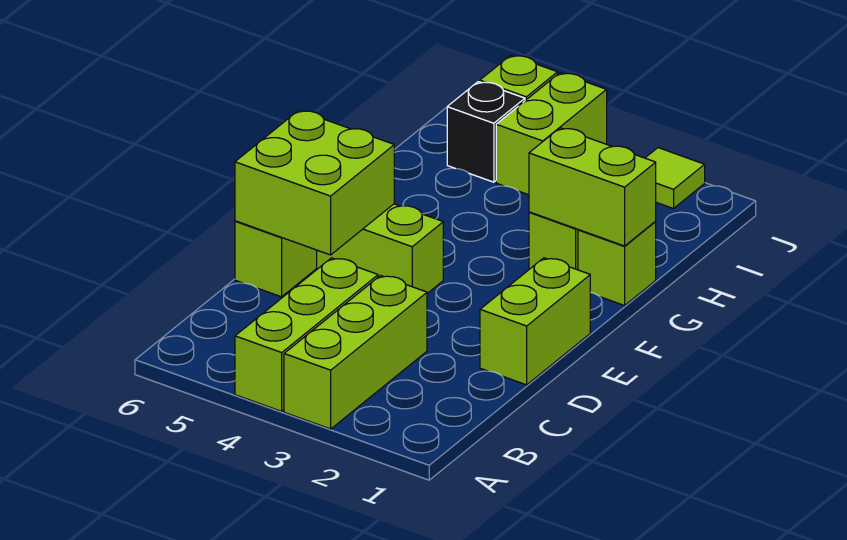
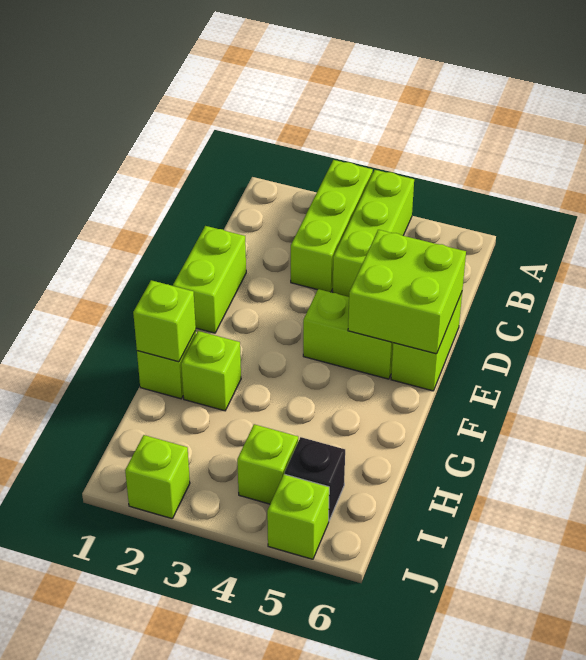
lime brick G1:G2 level 2 -> lime brick G1 level 2
lime brick I4:J4 level 1 -> lime brick I4 level 1
lime tile J2 level 1 -> lime brick J2 level 1

